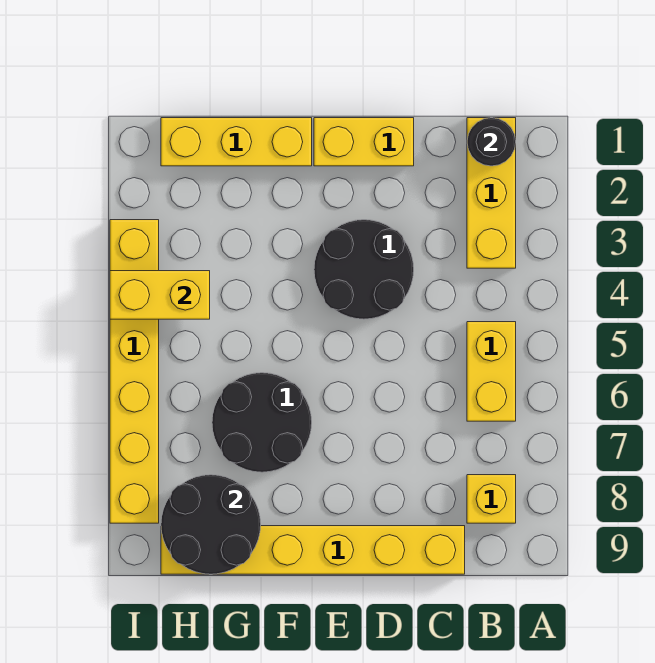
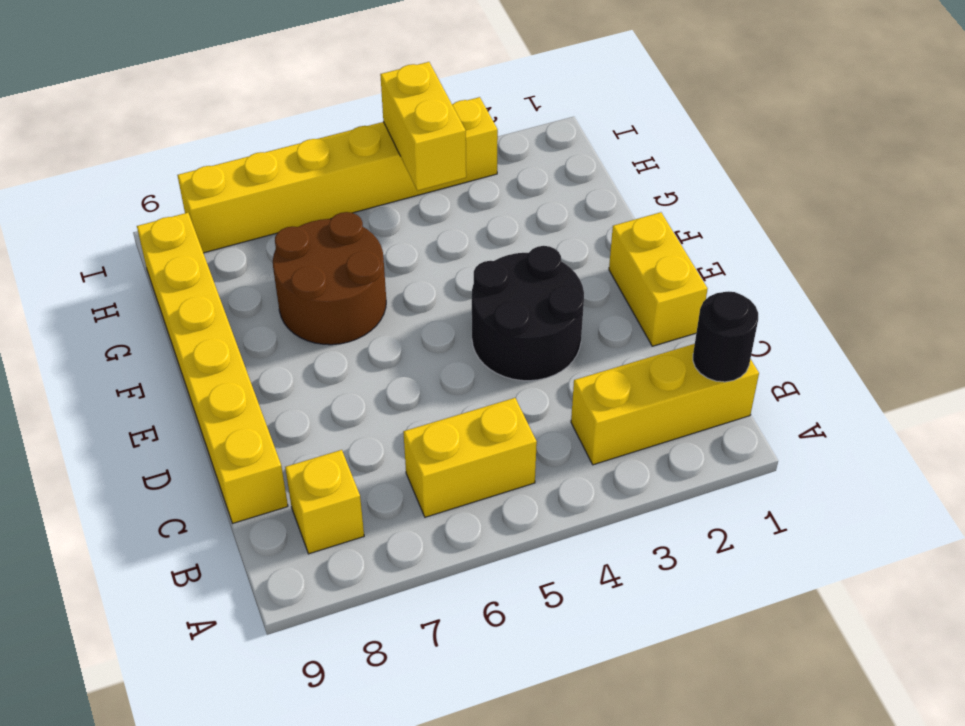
yellow brick F1:H1 level 1 -> none
black round brick F6:G7 level 1 -> brown round brick F6:G7 level 1
black round brick G8:H9 level 2 -> none

